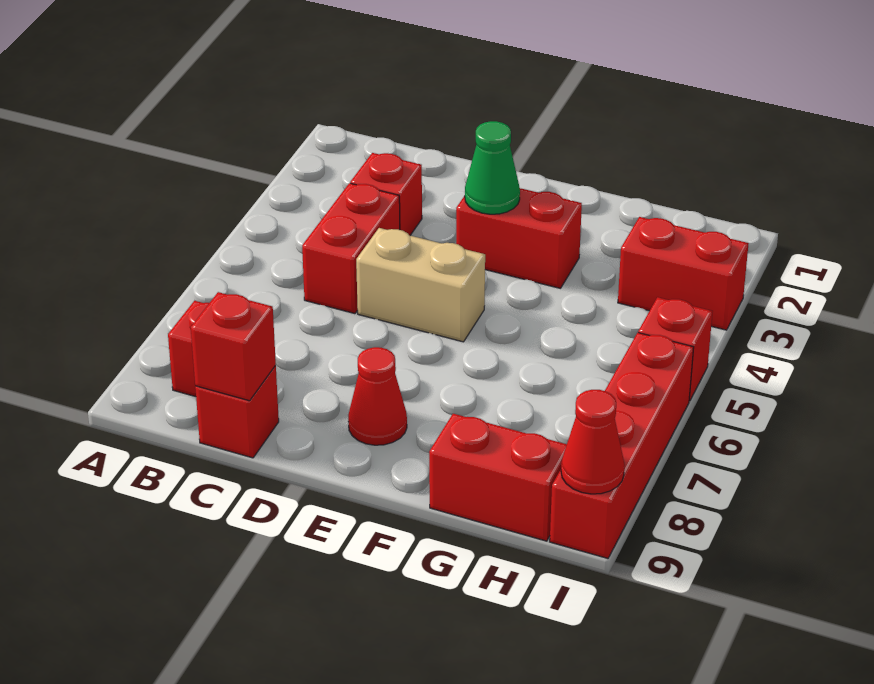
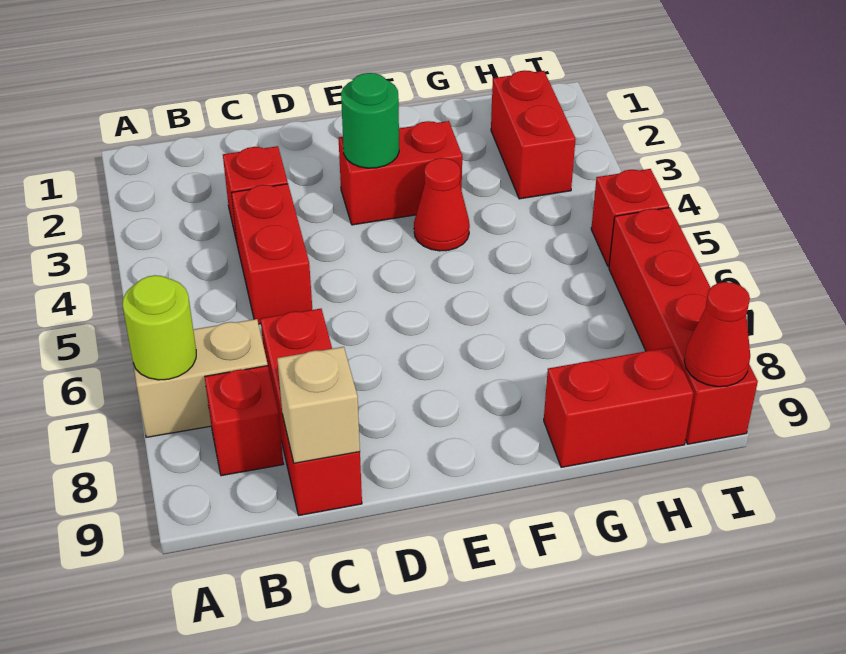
none -> lime round brick A7 level 2
red brick C9 level 1 -> red brick C7:C9 level 1
red brick C9 level 2 -> tan brick C9 level 2
tan brick D5:E5 level 1 -> tan brick A7:B7 level 1
green cone E3 level 2 -> green round brick E3 level 2
red cone E8 level 1 -> red cone F4 level 1
red brick H3:I3 level 1 -> red brick H2:H3 level 1

